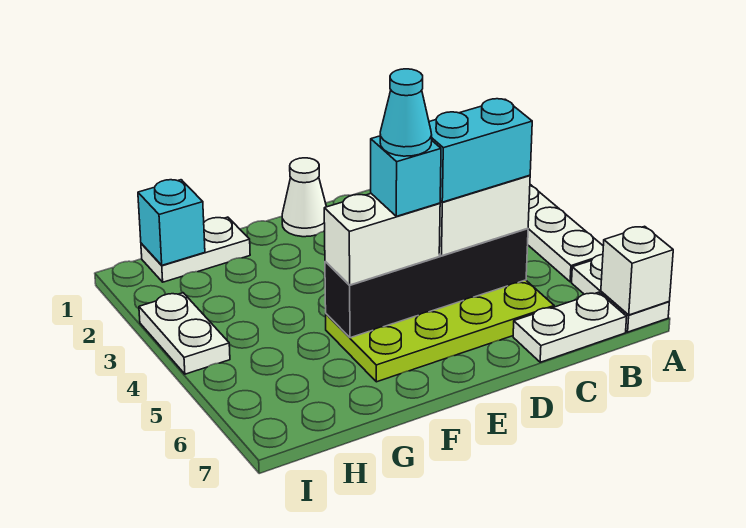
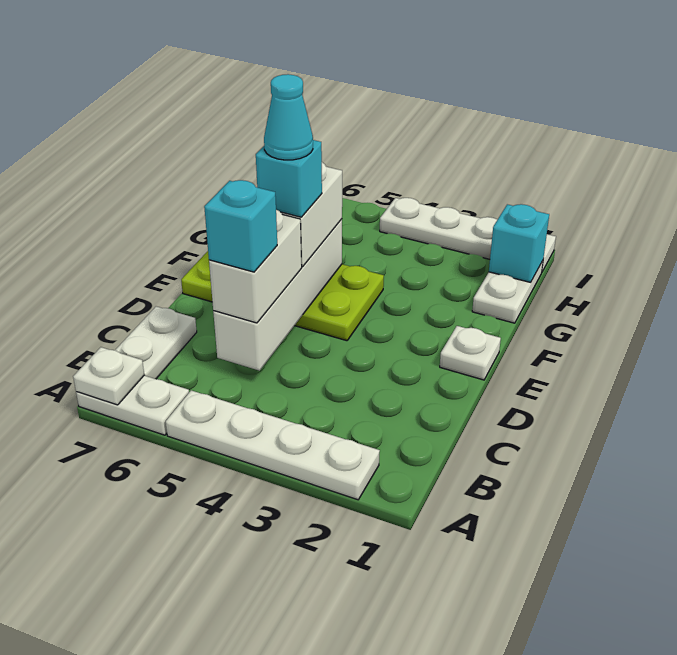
white brick A7 level 2 -> white plate A7 level 2
lime plate C5:F6 level 1 -> lime plate E4:F7 level 1
black brick C5:F5 level 2 -> white brick C5:F5 level 2
cyan brick C5:D5 level 4 -> cyan brick C5 level 4
white cone E1 level 1 -> white plate E1 level 1
white plate I3:I4 level 1 -> white plate I1:I4 level 1

